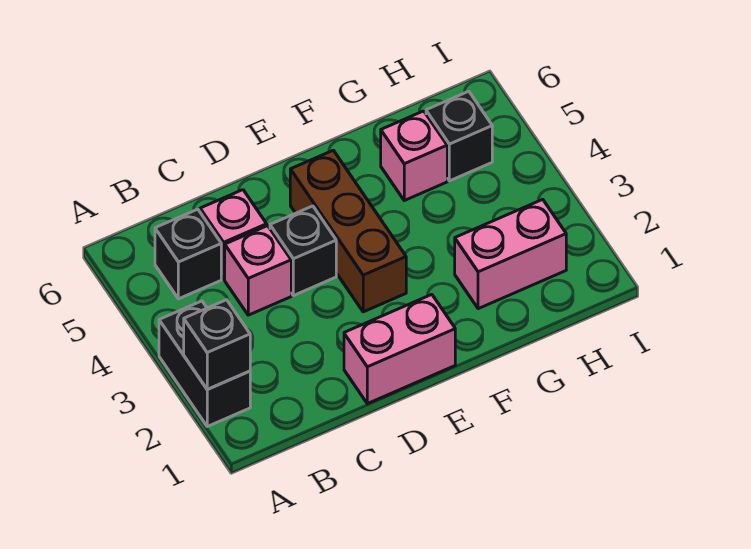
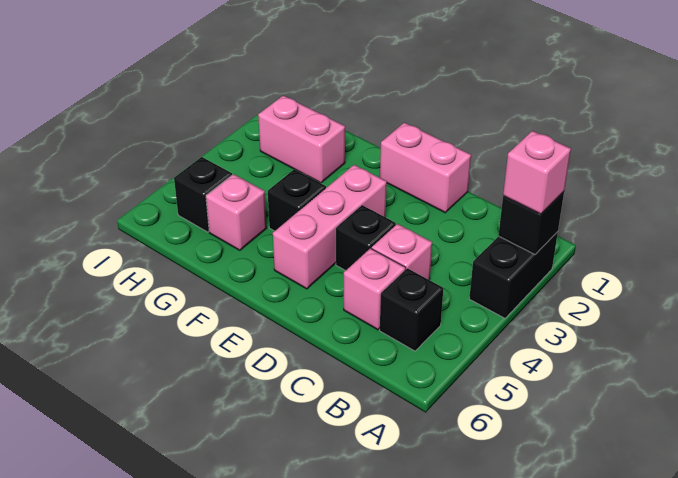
none -> pink brick A2 level 3
brown brick E3:E5 level 1 -> pink brick E3:E5 level 1
none -> black brick F4 level 1

